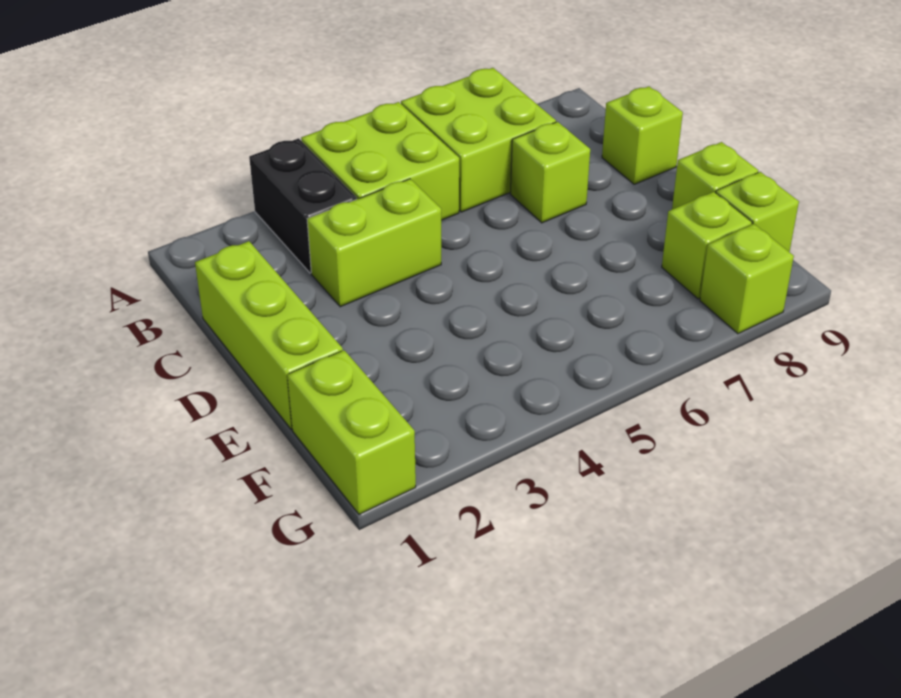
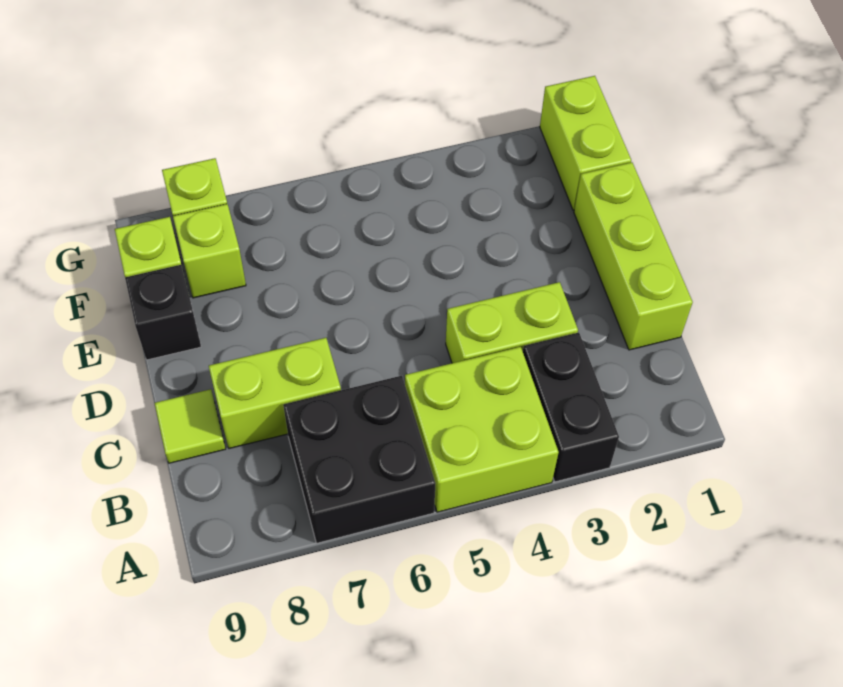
lime brick A6:B7 level 1 -> black brick A6:B7 level 1
lime brick C7 level 1 -> lime brick C7:C8 level 1
lime brick C9 level 1 -> lime tile C9 level 1
lime brick E9 level 1 -> black brick E9 level 1

